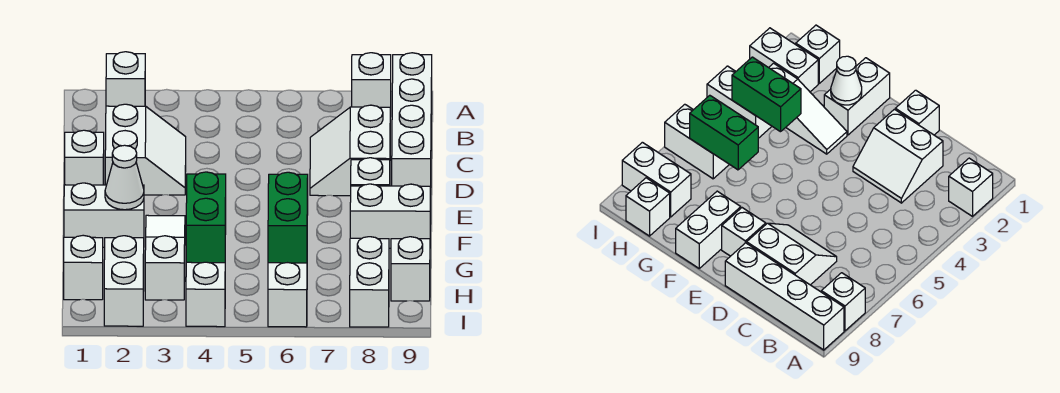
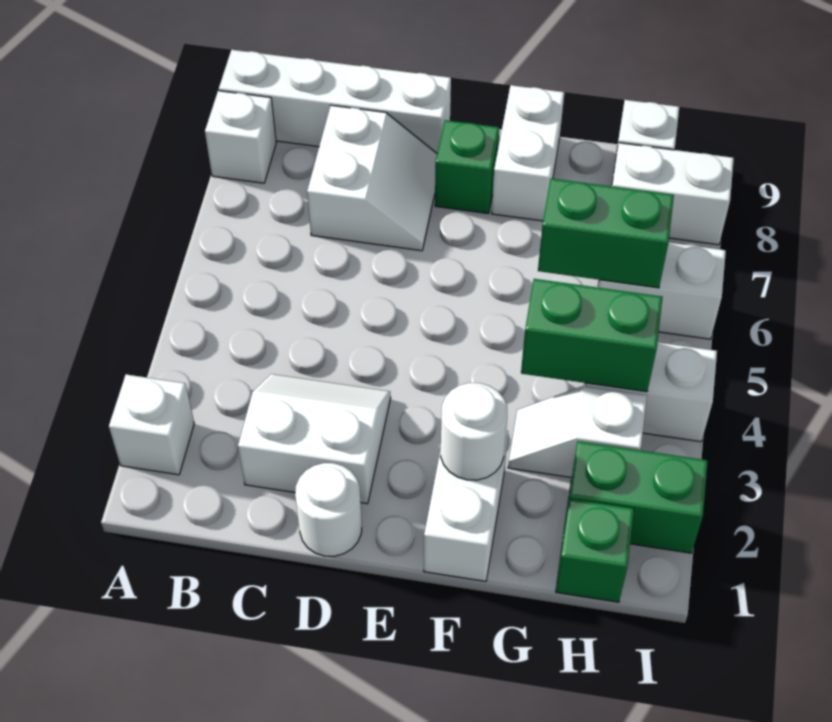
white slope C7:D8 level 1 top 8 -> white slope C7:D8 level 1 top C
white brick D1 level 1 -> white round brick D1 level 1
white brick E8 level 1 -> green brick E8 level 1
white cone F2 level 2 -> white round brick F2 level 2
white slope F3:H3 level 1 top H -> white slope G3:H3 level 1 top H
white brick H1 level 1 -> green brick H1 level 1
white brick H2:I2 level 1 -> green brick H2:I2 level 1

